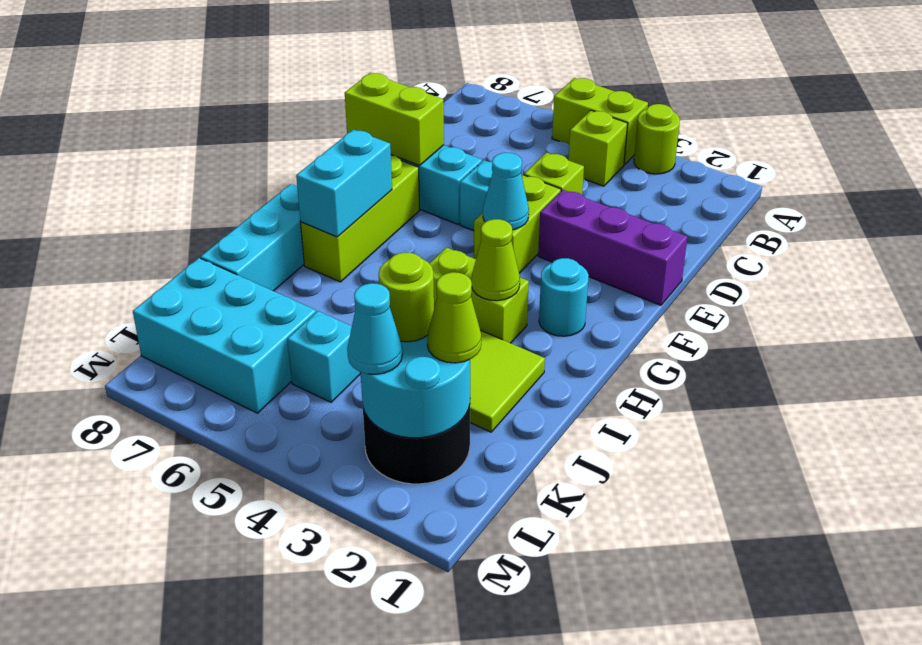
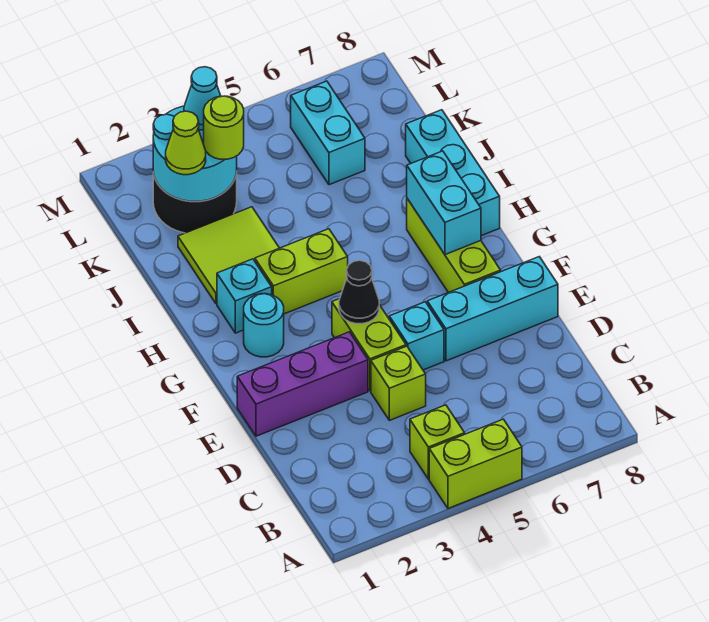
lime round brick A3 level 1 -> none
lime brick E7:E8 level 2 -> none
cyan cone F4 level 2 -> black cone F4 level 2
lime cone H3 level 2 -> none
cyan brick K5 level 1 -> cyan brick H2 level 1
cyan brick K6:L8 level 1 -> cyan brick K6:L6 level 1

